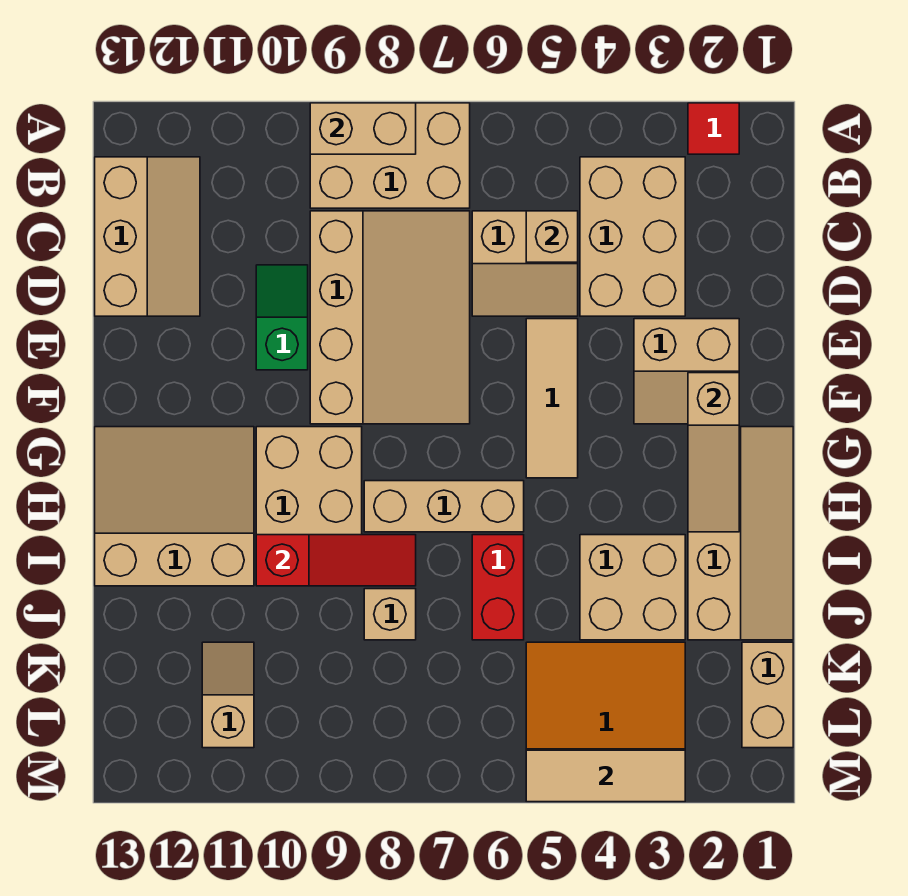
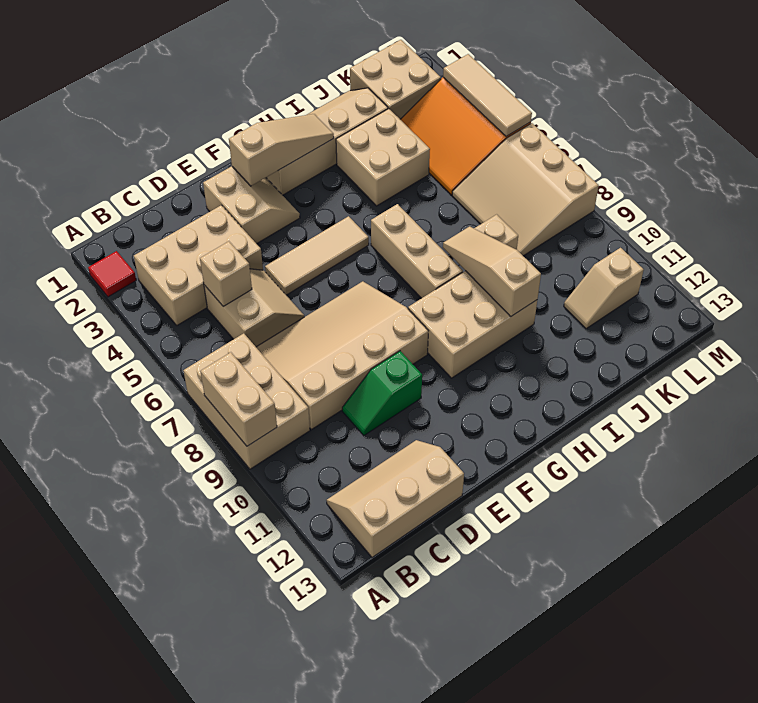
tan slope G11:I13 level 1 top I -> tan slope K6:M8 level 1 top M
red brick I6:J6 level 1 -> none
red slope I8:I10 level 2 top 10 -> tan slope I8:I10 level 2 top 10
tan brick K1:L1 level 1 -> tan brick K1:L2 level 1

